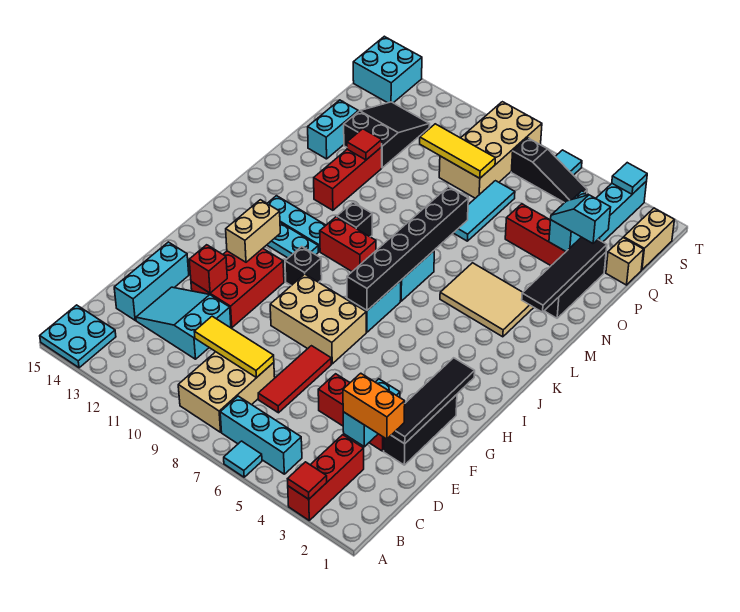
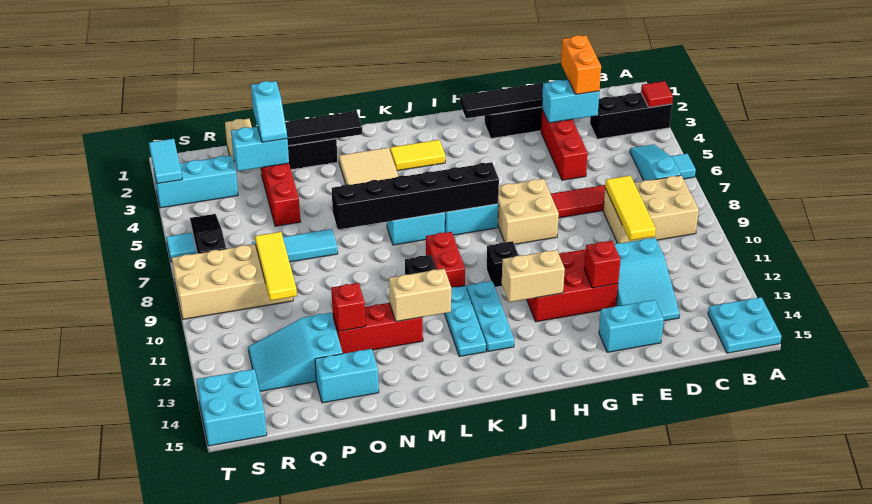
red brick A3:C3 level 1 -> black brick A3:C3 level 1
cyan brick B5:B7 level 1 -> cyan slope B5:B7 level 1 top 7
cyan brick D14:F14 level 1 -> cyan brick E14:F14 level 1
tan brick G7:H9 level 1 -> tan brick G7:H8 level 1
none -> yellow tile J3:K3 level 1
red tile O12 level 2 -> red brick O12 level 2
black slope P12:R13 level 1 top P -> cyan slope P12:R13 level 1 top P
tan brick R1:S1 level 1 -> tan brick L12:M12 level 2
cyan tile T3 level 2 -> cyan tile T2:T3 level 2

